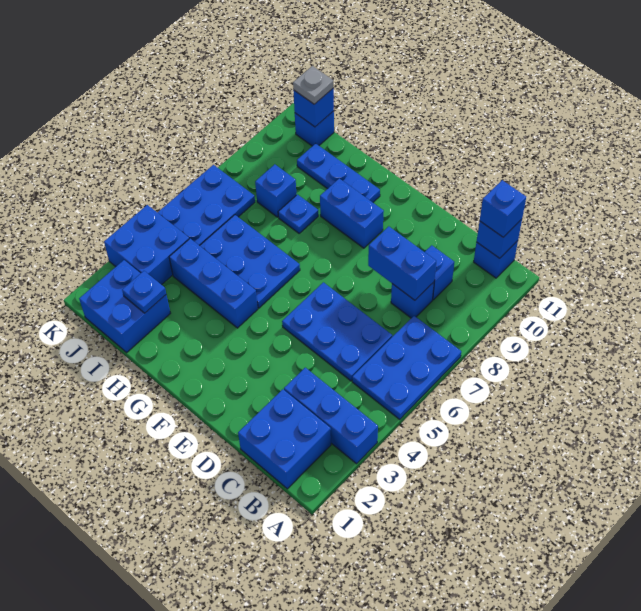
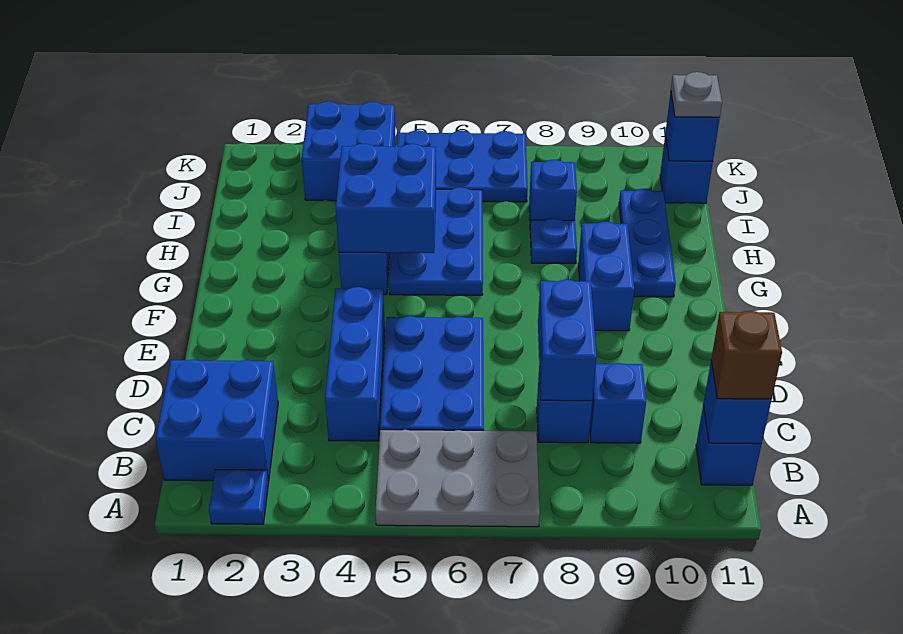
blue brick A3:C3 level 1 -> blue brick C4:E4 level 1
blue plate A5:B7 level 1 -> grey plate A5:B7 level 1
blue brick B11 level 3 -> brown brick B11 level 3
blue brick I1:J2 level 1 -> blue brick G4:H5 level 2
blue plate I2 level 2 -> blue plate A2 level 1

